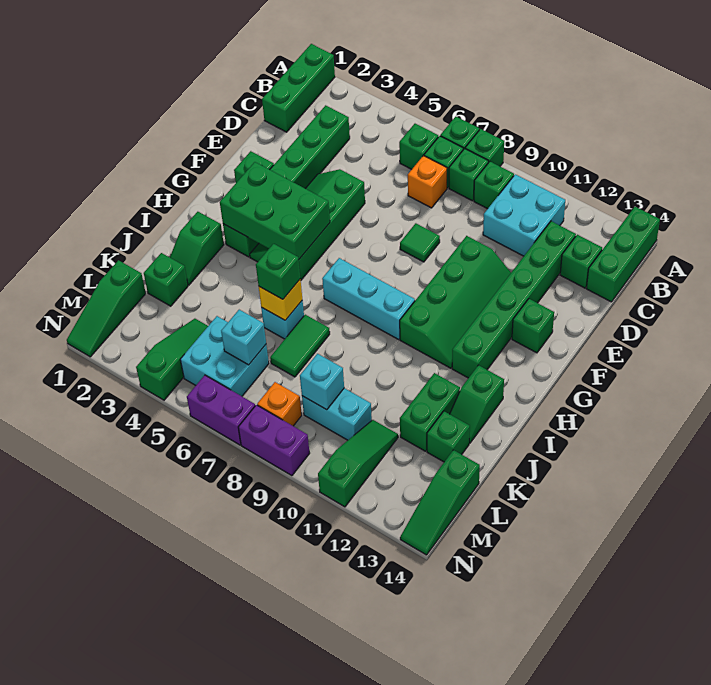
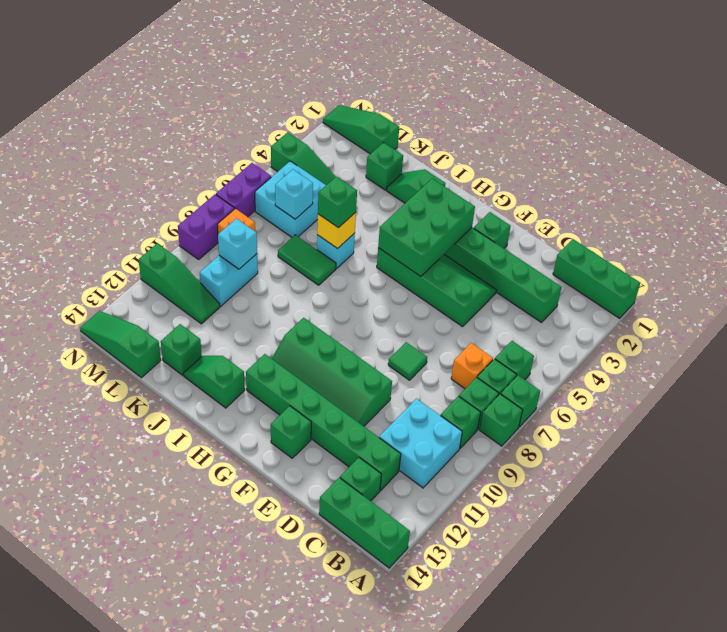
cyan brick H7:H9 level 1 -> none
green brick J12:K12 level 1 -> none

